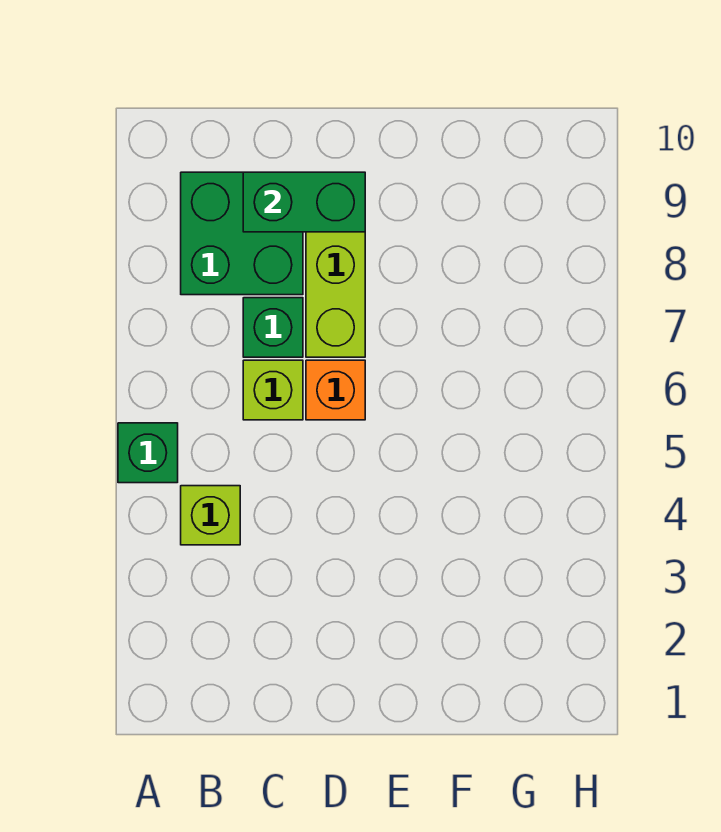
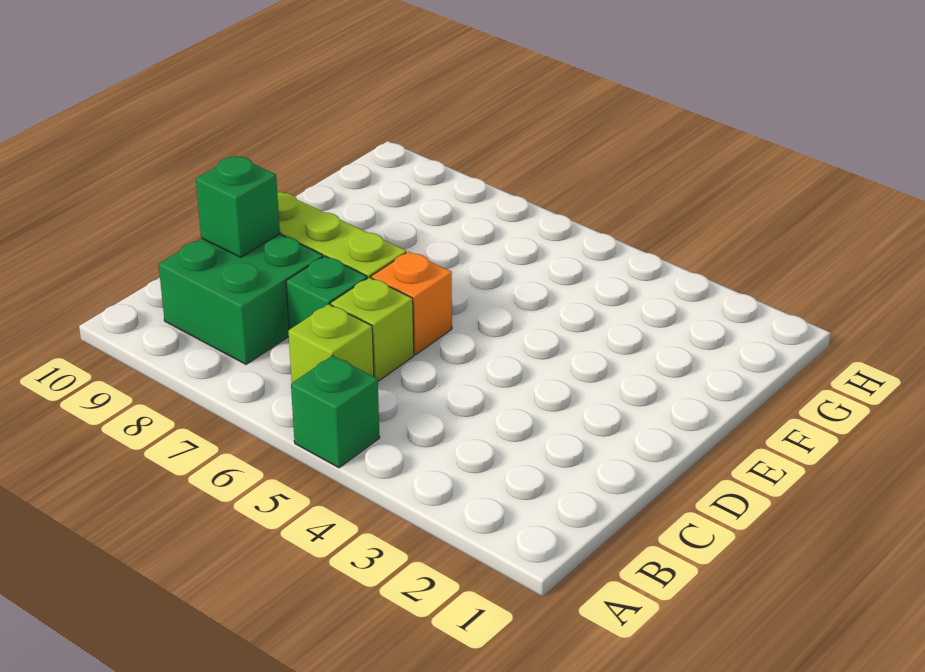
lime brick B4 level 1 -> lime brick B6 level 1
green brick C9:D9 level 2 -> green brick C9 level 2

